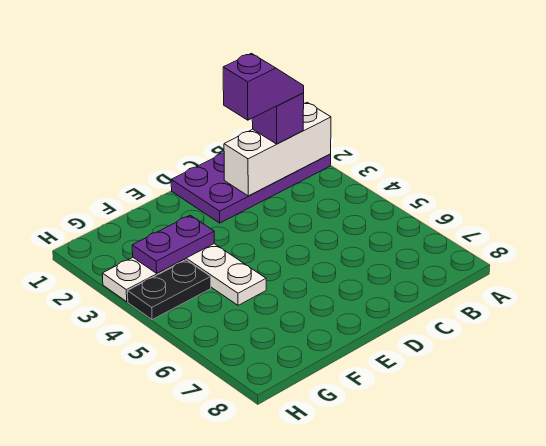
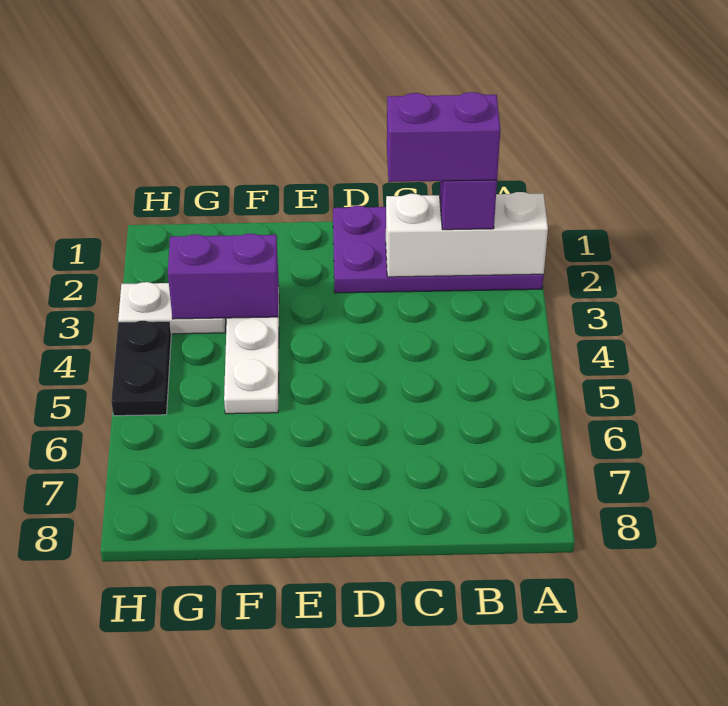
purple slope B2:C2 level 4 top C -> purple brick B2:C2 level 4
purple plate F3:G3 level 2 -> purple brick F3:G3 level 2
black plate G4:H4 level 1 -> black plate H4:H5 level 1

